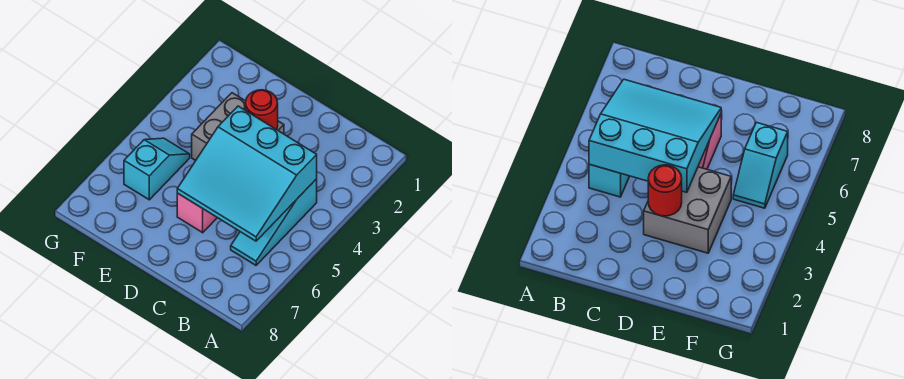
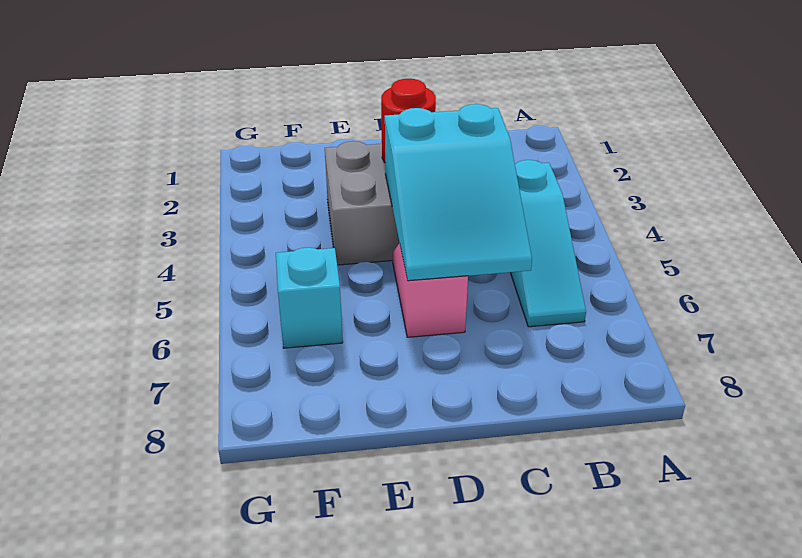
cyan slope B4:D6 level 2 top 4 -> cyan slope C4:D6 level 2 top 4

